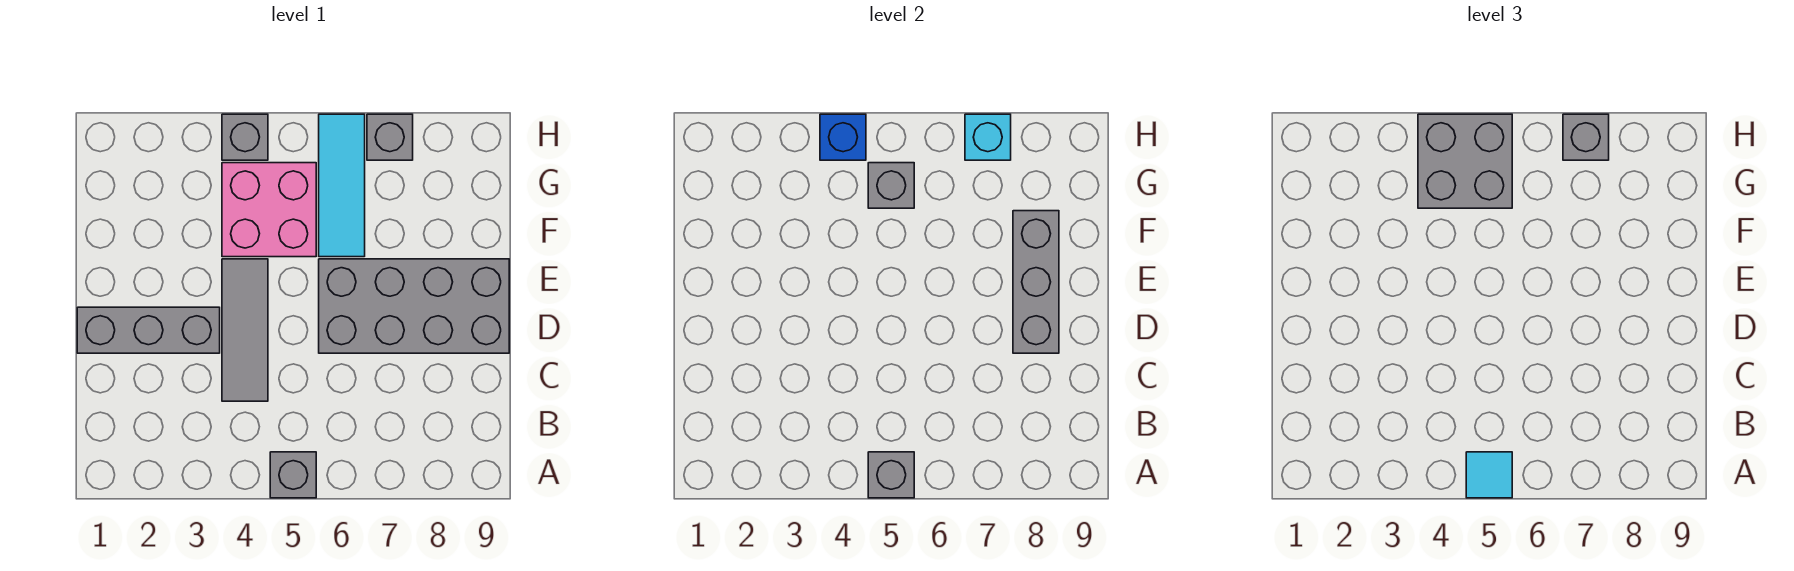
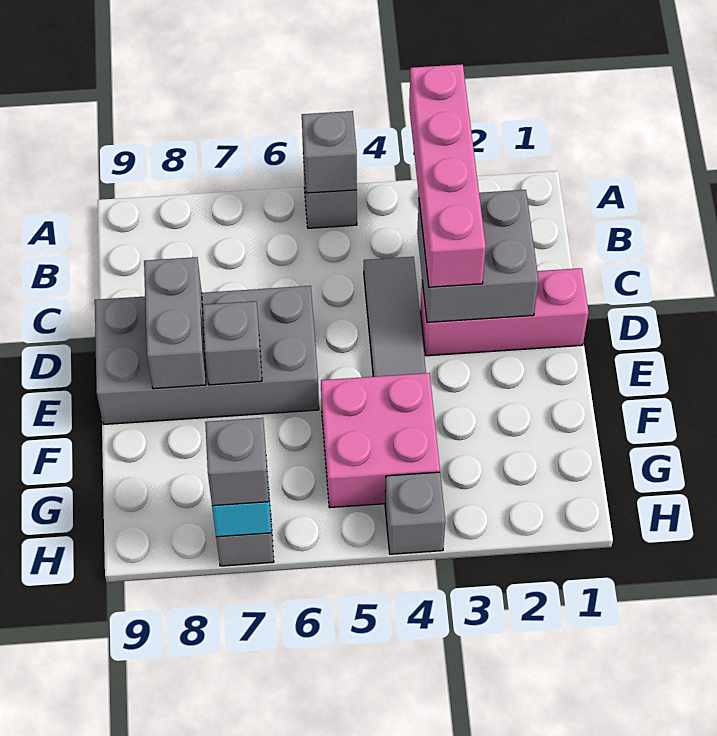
none -> pink brick A3:D3 level 3
cyan tile A5 level 3 -> none
grey brick D1:D3 level 1 -> pink brick D1:D3 level 1
grey brick D8:F8 level 2 -> grey brick D8:E8 level 2
cyan tile F6:H6 level 1 -> none
grey brick G4:H5 level 3 -> grey brick C2:D3 level 2
grey brick G5 level 2 -> grey brick E7 level 2
blue brick H4 level 2 -> none

